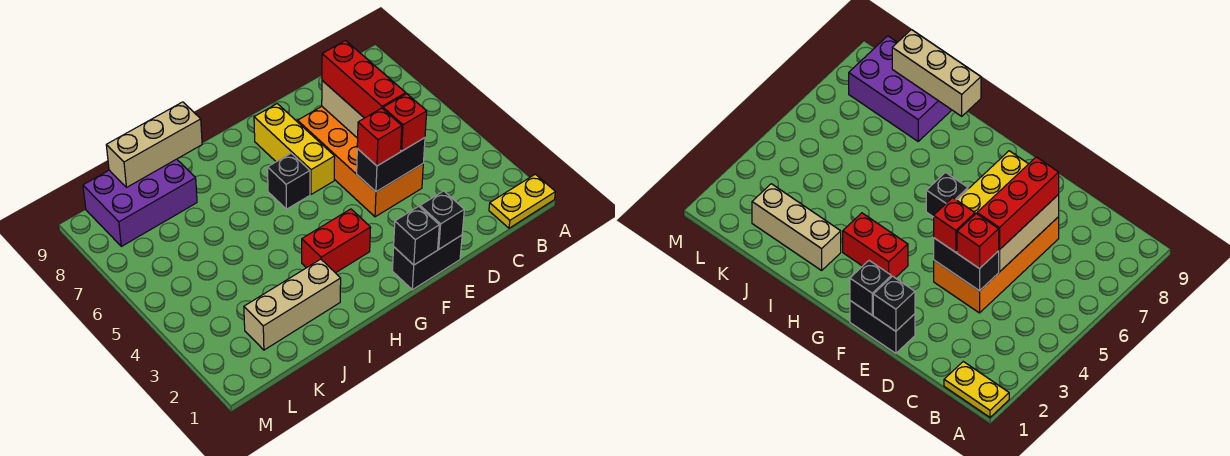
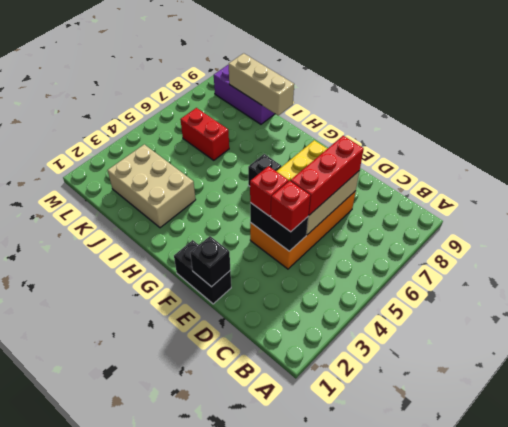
yellow plate A1:B1 level 1 -> none
black brick F1 level 2 -> none
red brick G3:H3 level 1 -> red brick J6:K6 level 1
tan brick I2:K2 level 1 -> tan brick I2:K3 level 1
purple brick J8:L9 level 1 -> purple brick J9:L9 level 1

